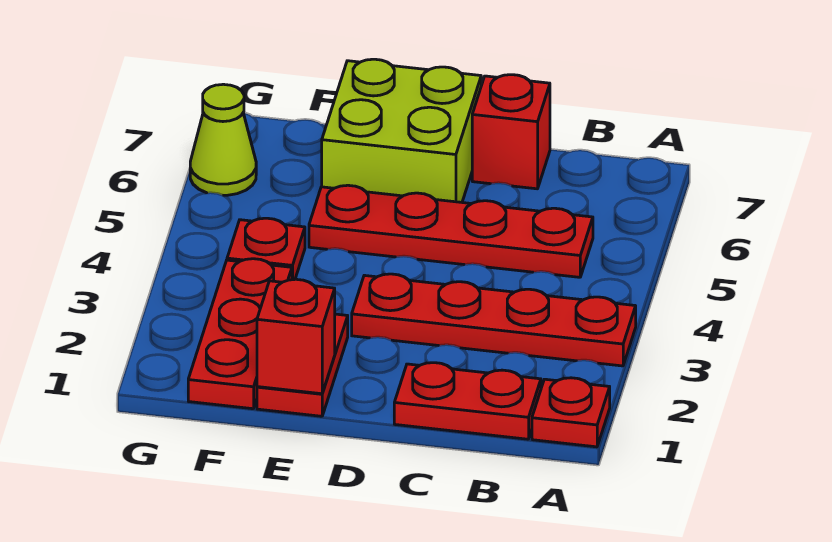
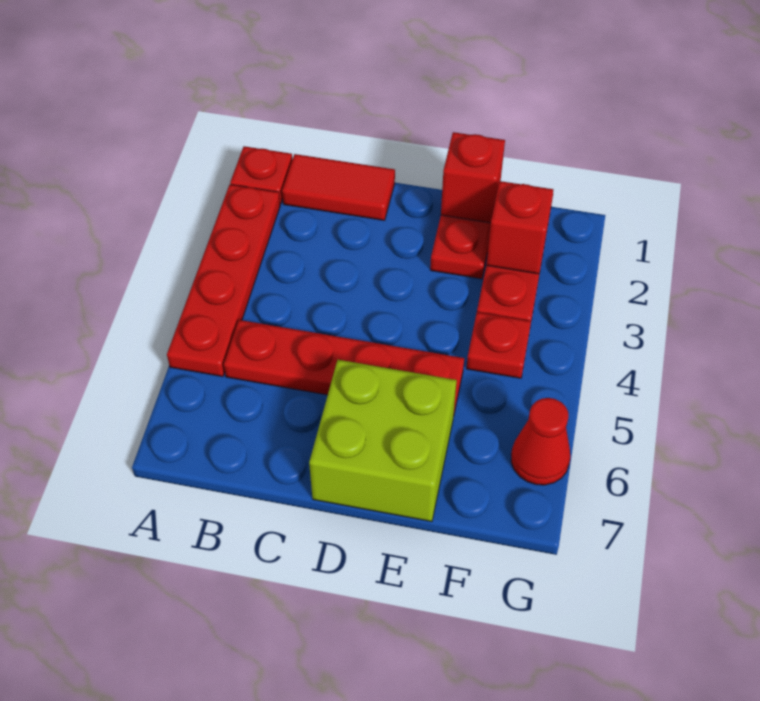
red plate A3:D3 level 1 -> red plate A2:A5 level 1
red plate B1:C1 level 1 -> red tile B1:C1 level 1
red brick C7 level 1 -> red brick F2 level 2
lime cone G6 level 1 -> red cone G6 level 1

